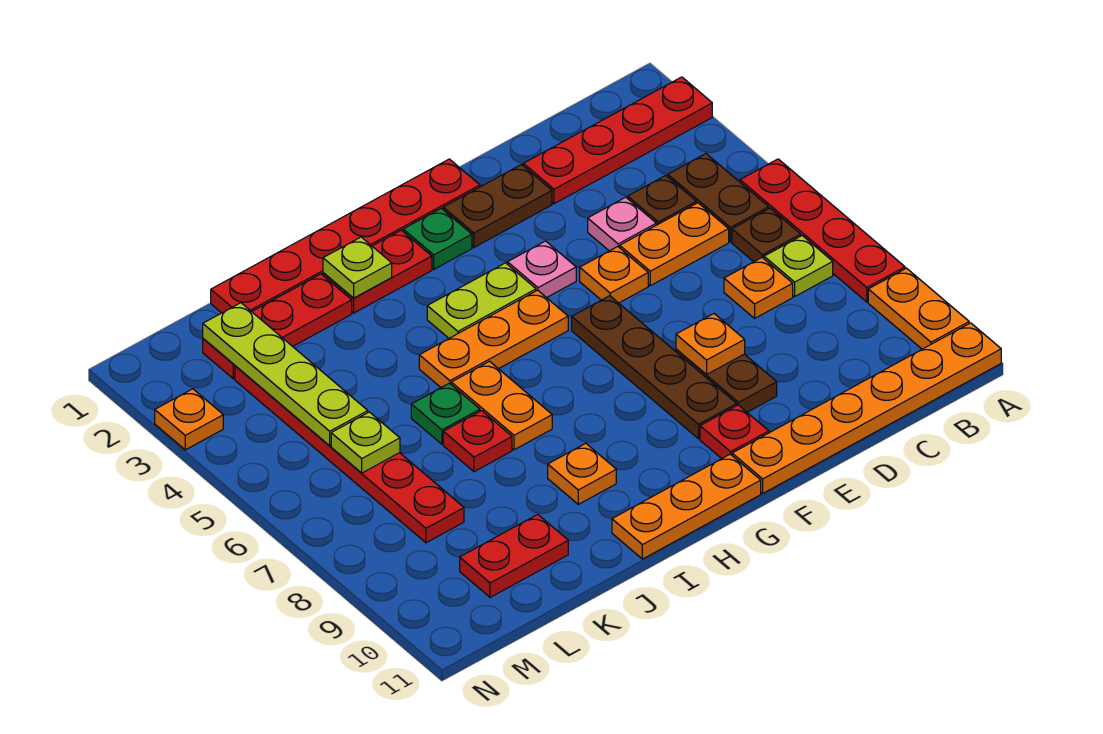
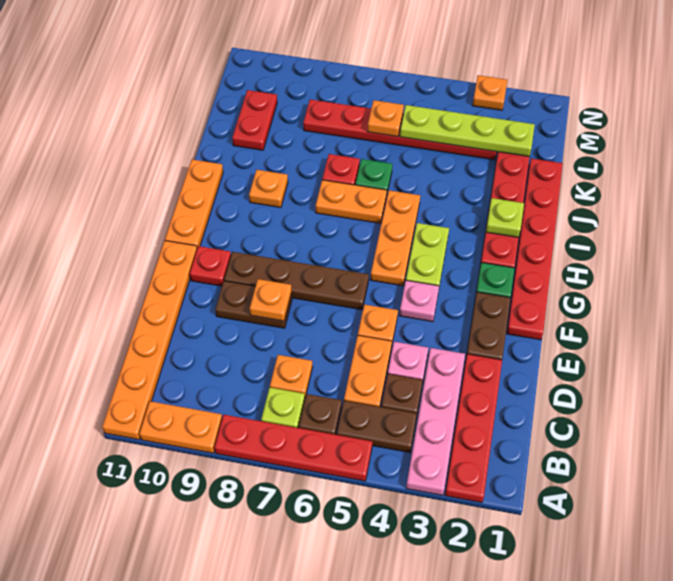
none -> pink plate A3:D3 level 1
lime plate L6 level 2 -> orange plate L6 level 2

